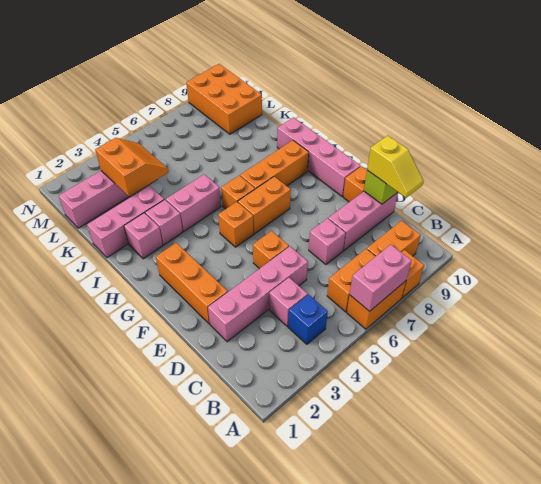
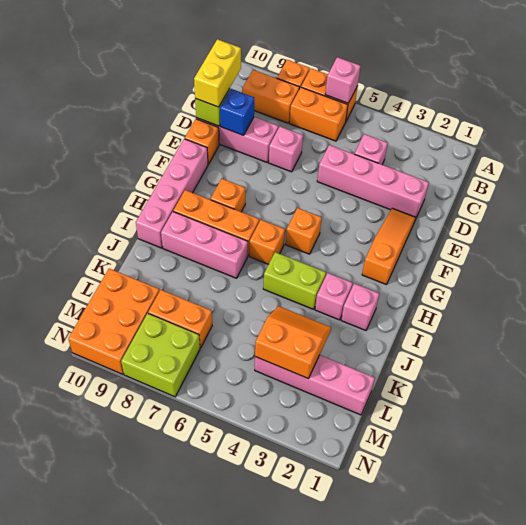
pink brick A6:A7 level 2 -> pink brick A6 level 2
blue brick B4 level 1 -> blue brick D9 level 2
yellow slope C10:D10 level 3 top D -> yellow brick C10:D10 level 3
orange brick E2:G2 level 1 -> orange slope E2:G2 level 1 top G
orange brick E5 level 1 -> orange brick G8 level 1
orange brick G6:G7 level 1 -> orange brick L7:L8 level 1
pink brick I4:I5 level 1 -> lime brick I4:I5 level 1
pink brick J1:J3 level 1 -> pink brick I7:I9 level 1
orange slope K3:L4 level 2 top 3 -> orange slope K3:L4 level 2 top L
none -> lime brick M7:N8 level 1

